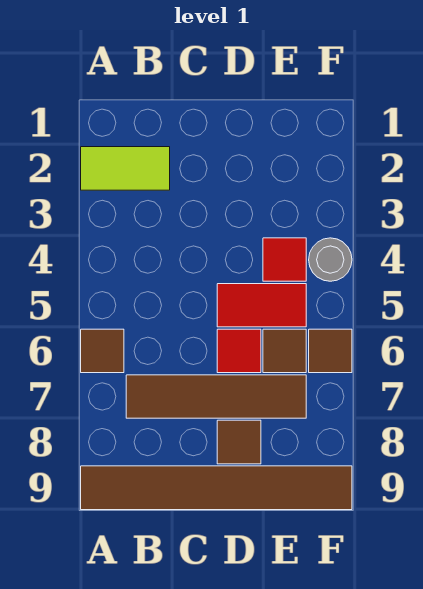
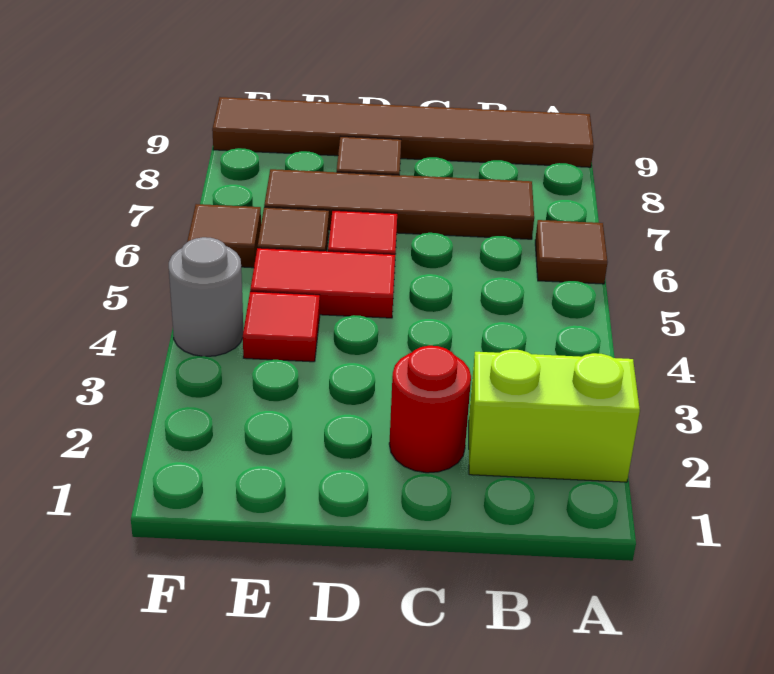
lime tile A2:B2 level 1 -> lime brick A2:B2 level 1
none -> red round brick C2 level 1

